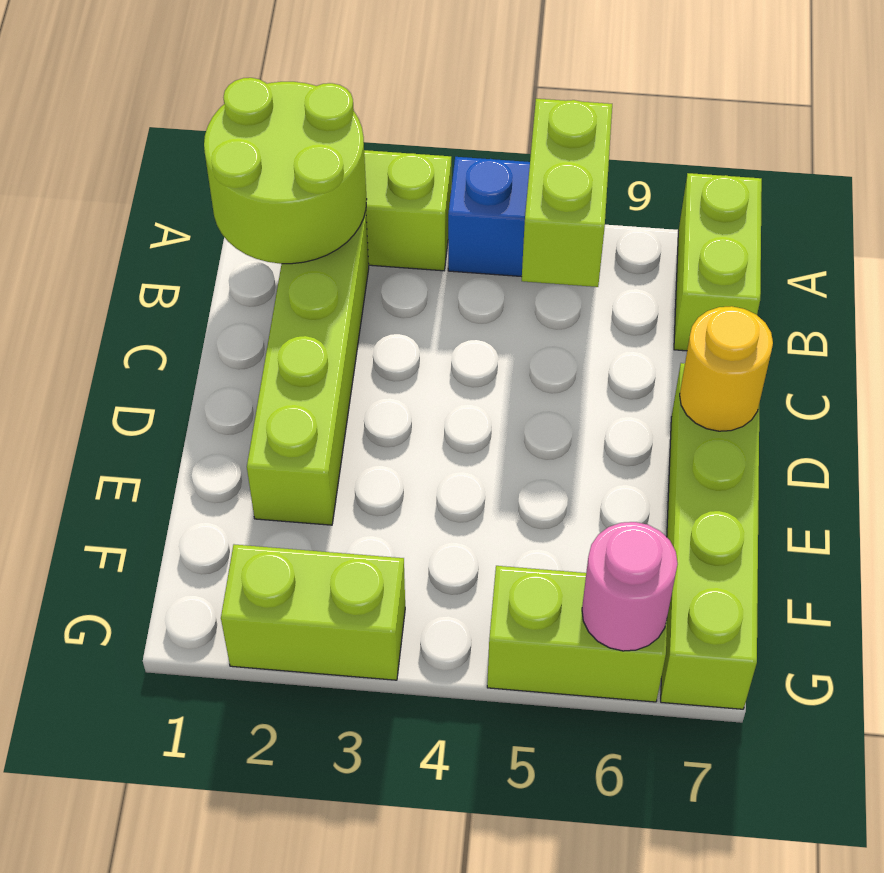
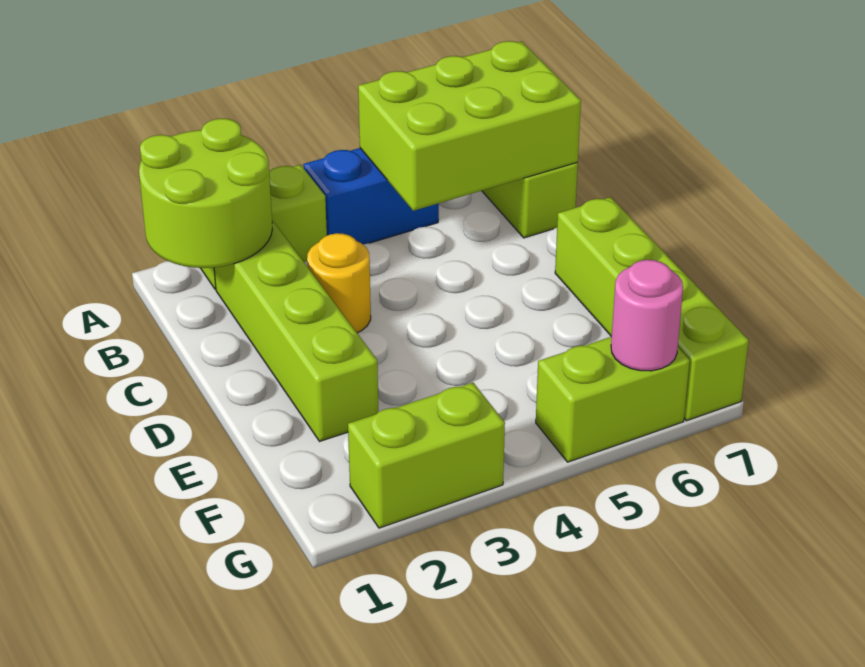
lime brick A5:B5 level 2 -> lime brick A5:B7 level 2
yellow round brick D7 level 2 -> yellow round brick C3 level 1

